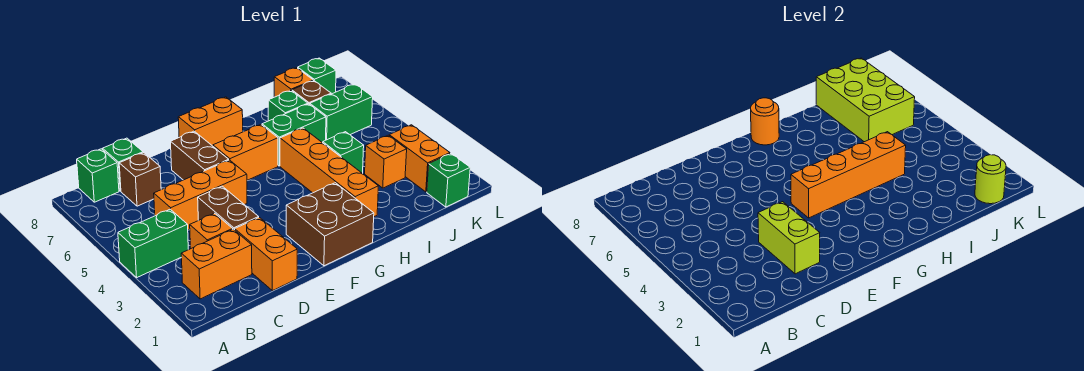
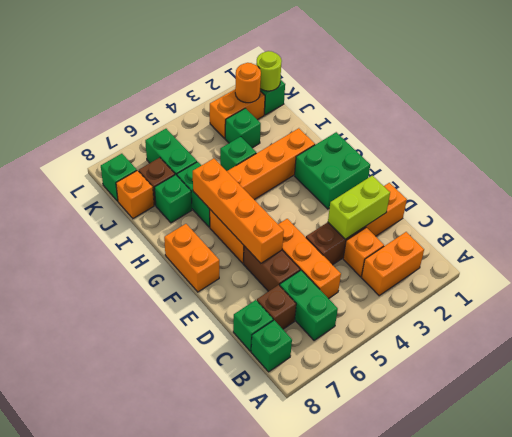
green brick A4:B4 level 1 -> green brick B6:C6 level 1
orange brick B2:C2 level 1 -> orange brick B2:B3 level 1
brown brick E6:E7 level 1 -> brown brick D6:E6 level 1
brown brick F1:G2 level 1 -> green brick F1:G2 level 1
orange brick F4:I4 level 2 -> orange brick E6:H6 level 2
orange round brick G8 level 2 -> orange round brick K2 level 2
orange brick J3 level 1 -> green brick J3 level 1
lime brick J6:K8 level 2 -> none

